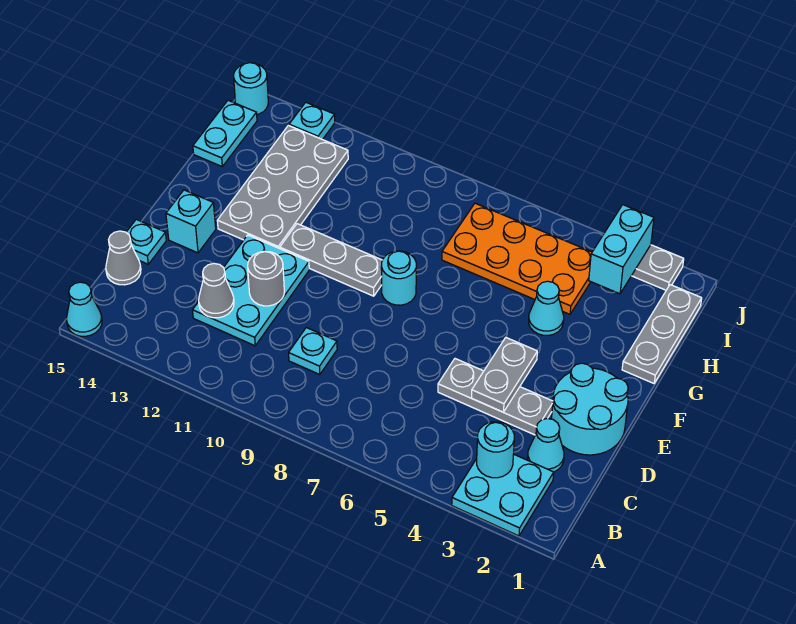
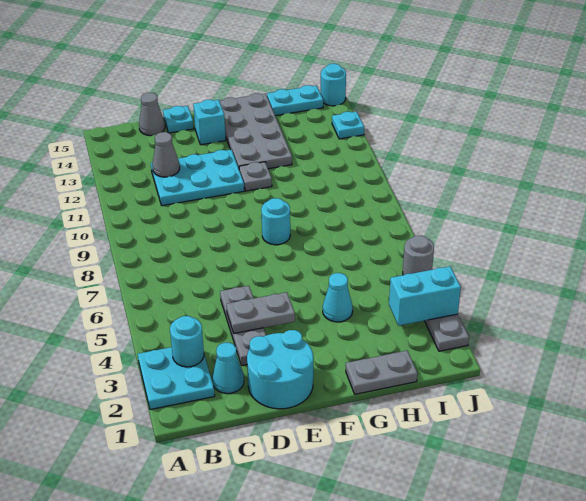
cyan cone A15 level 1 -> none
cyan plate C9 level 1 -> none
grey round brick D11 level 2 -> grey round brick J5 level 1
grey plate F9:F11 level 1 -> grey plate F11 level 1
grey plate F12:I13 level 1 -> grey plate F12:G15 level 1
grey plate G1:I1 level 1 -> grey plate G1:H1 level 1
orange plate H4:I7 level 1 -> none

